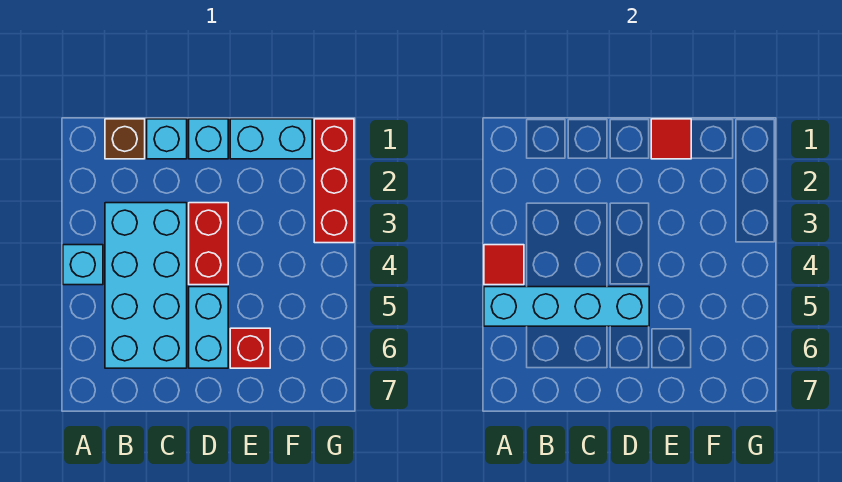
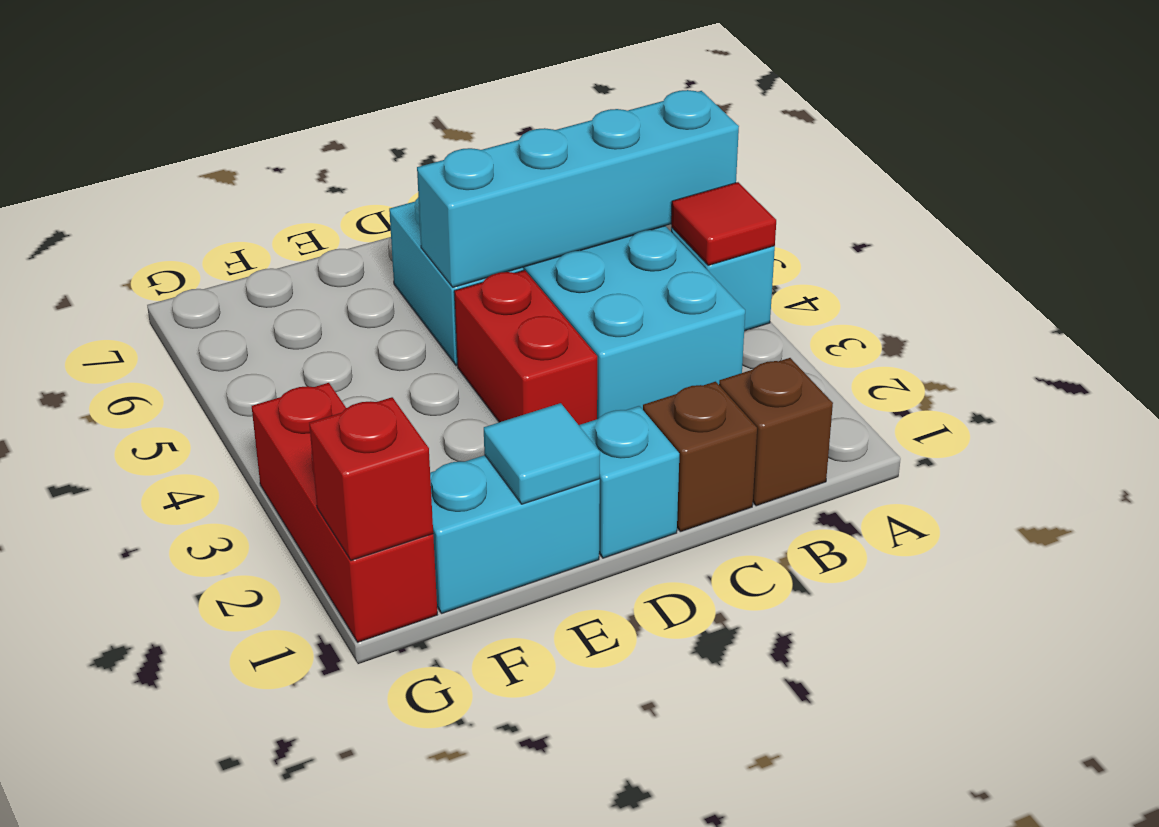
cyan brick C1 level 1 -> brown brick C1 level 1
red tile E1 level 2 -> cyan tile E1 level 2
red brick E6 level 1 -> red brick G1 level 2

